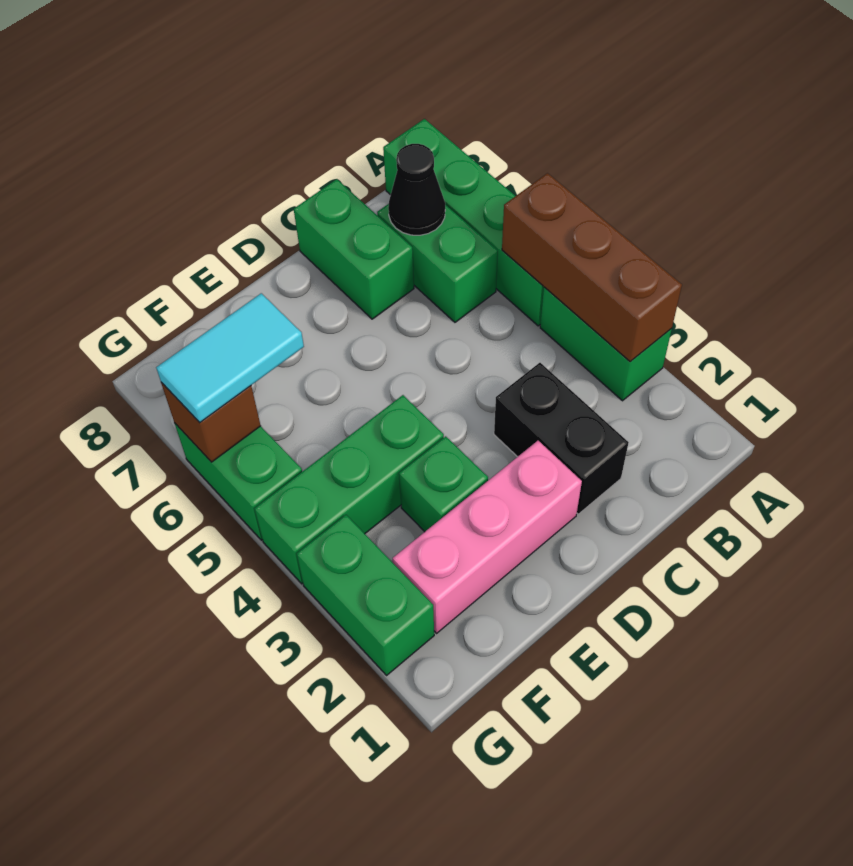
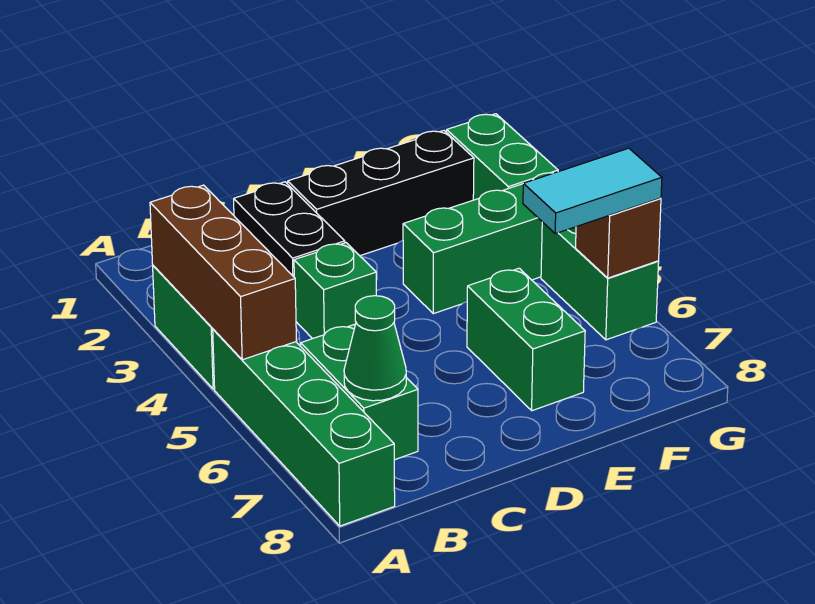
black cone B7 level 2 -> green cone B7 level 2
green brick C7:C8 level 1 -> green brick E6:E7 level 1
pink brick D2:F2 level 1 -> black brick D2:F2 level 1
green brick E3 level 1 -> green brick C4 level 1

